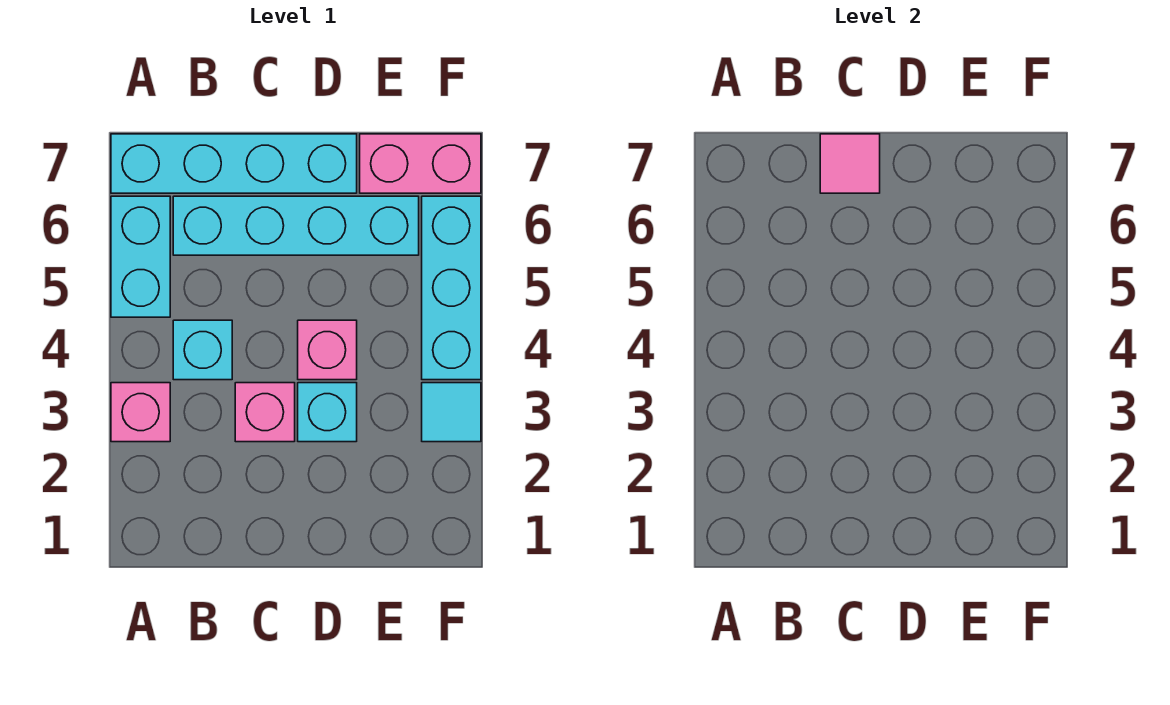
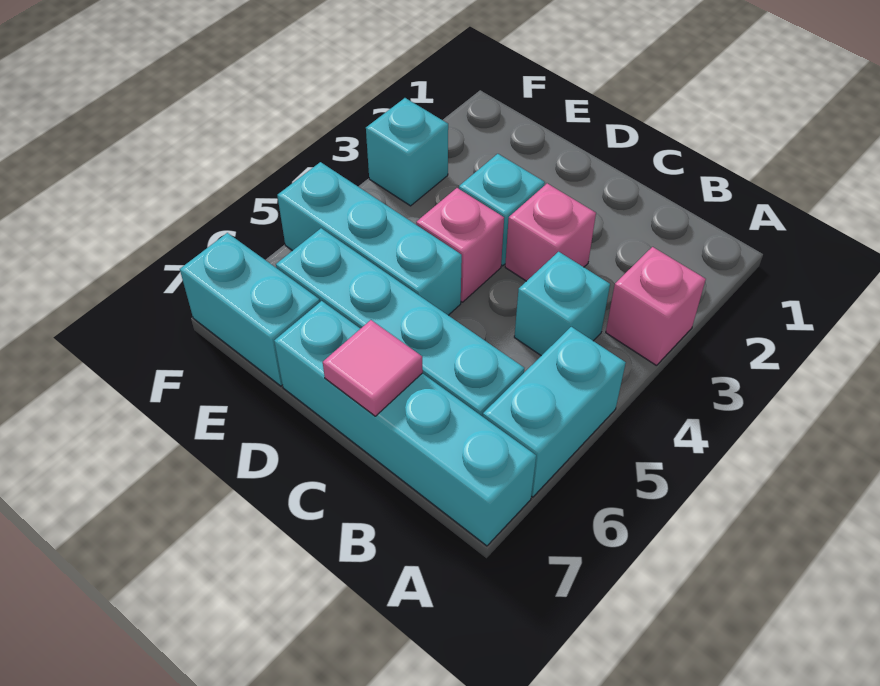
pink brick E7:F7 level 1 -> cyan brick E7:F7 level 1
cyan tile F3 level 1 -> cyan brick F3 level 1
cyan brick F4:F6 level 1 -> cyan brick D5:F5 level 1

